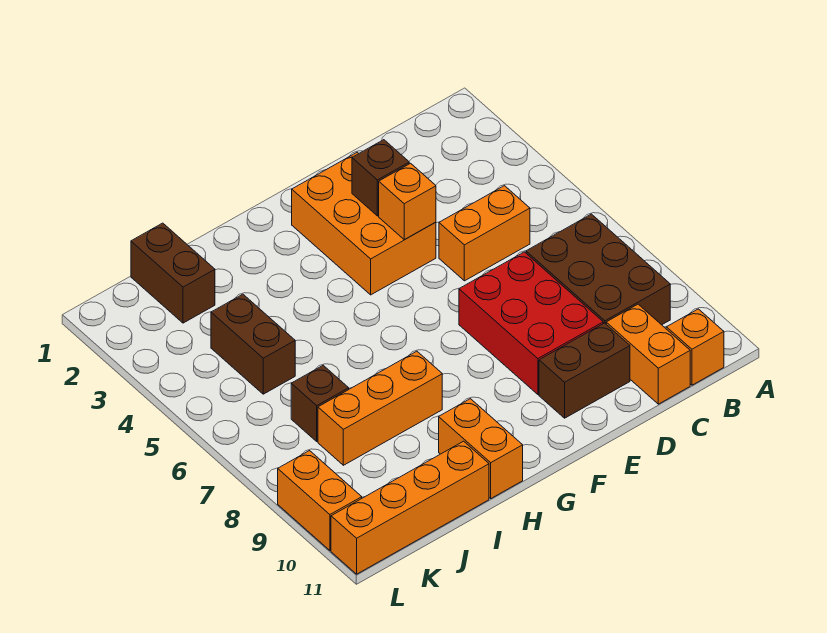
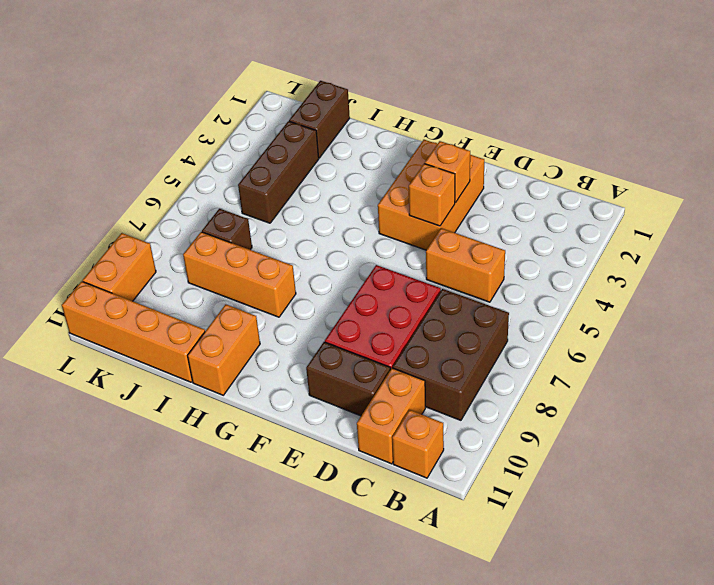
brown brick E3 level 2 -> orange brick E3 level 2
brown brick J4:J5 level 1 -> brown brick J3:J5 level 1

